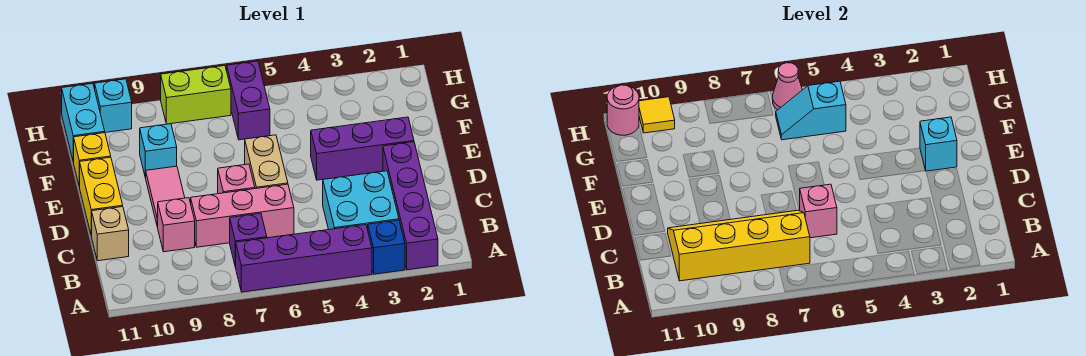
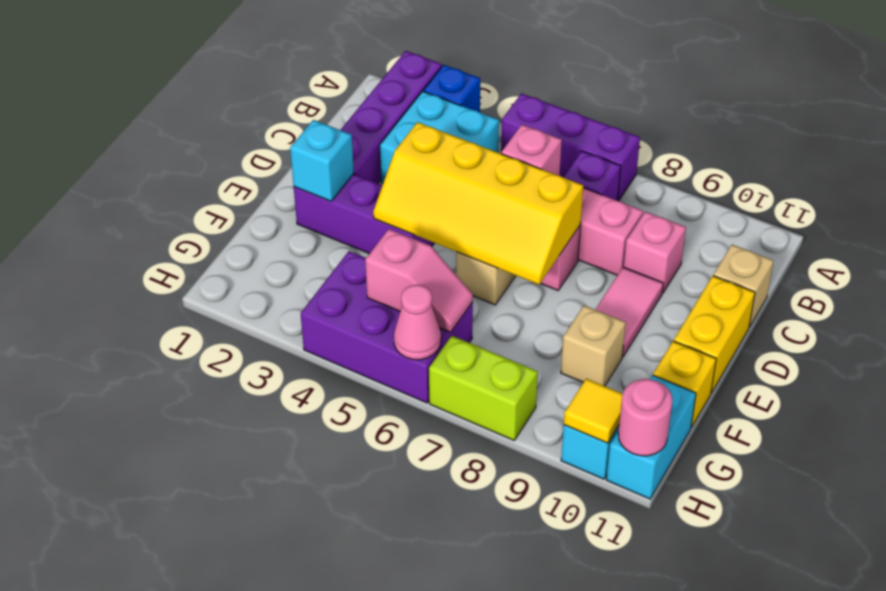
purple brick A4:A7 level 1 -> purple brick A5:A7 level 1
yellow slope B7:C10 level 2 top B -> yellow slope D4:E7 level 2 top D
cyan brick F9 level 1 -> tan brick F9 level 1
cyan slope G5:G6 level 2 top 5 -> pink slope G5:G6 level 2 top 5
purple brick G6:H6 level 1 -> purple brick G4:H6 level 1

